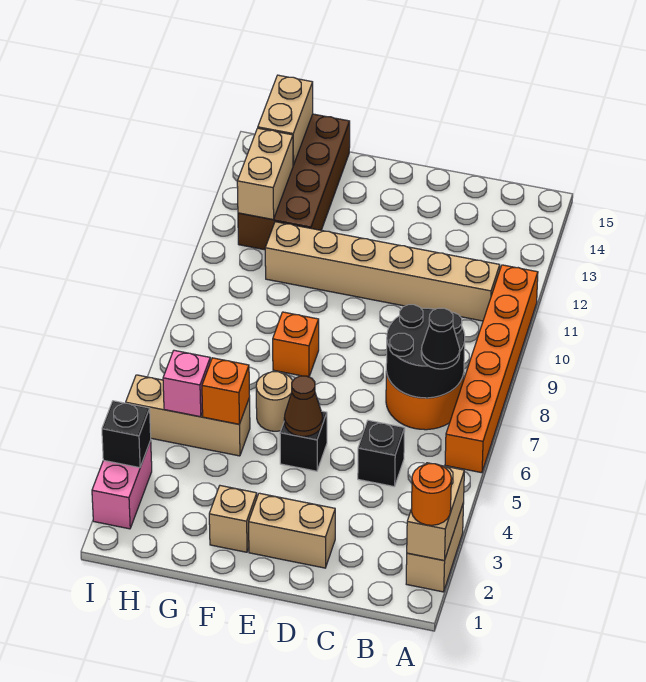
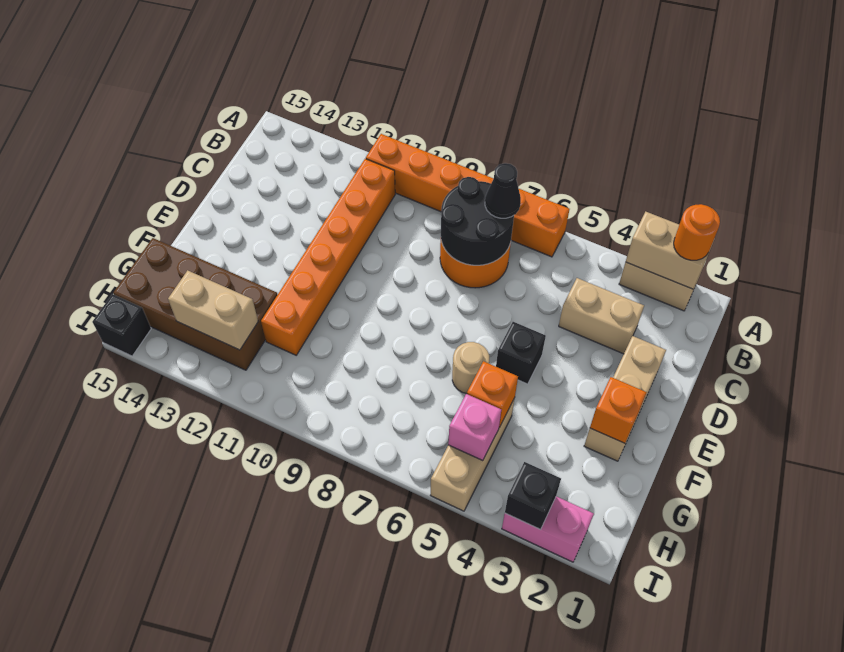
tan brick B11:G11 level 1 -> orange brick B11:G11 level 1
black brick C5 level 1 -> black brick I15 level 1
brown cone E5 level 2 -> none
orange brick F8 level 1 -> orange brick F2 level 2
tan brick H14:H15 level 2 -> tan brick C3:C4 level 1

